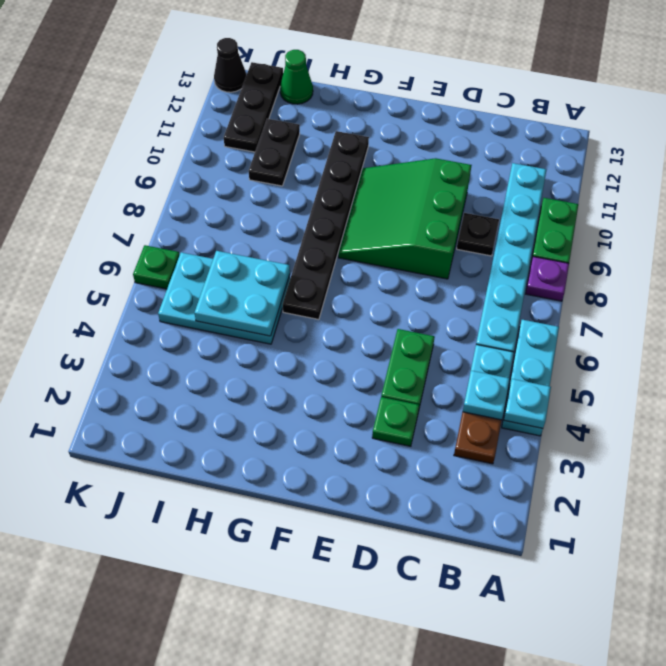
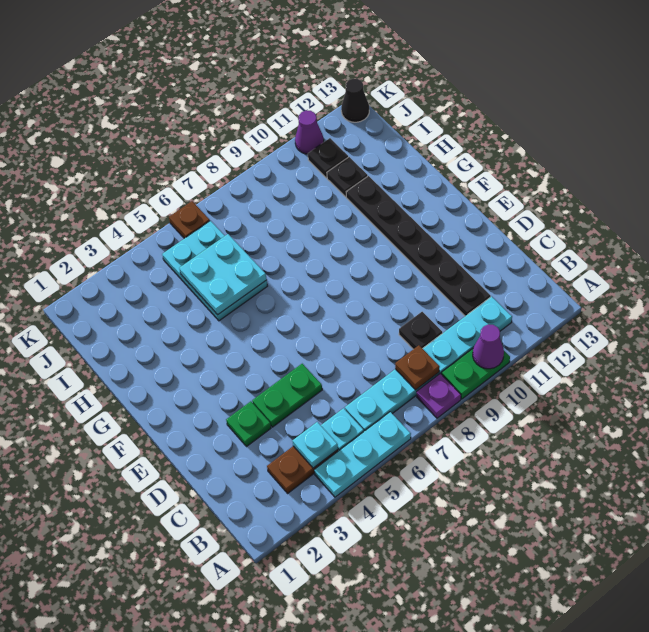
cyan plate A4 level 2 -> none
none -> purple cone A10 level 2
none -> brown plate B8 level 2
green slope D8:F10 level 1 top D -> none
black plate G6:G11 level 1 -> black plate C11:H11 level 1
black plate I10:I11 level 1 -> black plate I11 level 1
green cone I13 level 1 -> none
black plate J11:J13 level 1 -> black plate J11 level 1
green plate K6 level 1 -> brown plate K6 level 1
none -> purple cone K11 level 1

